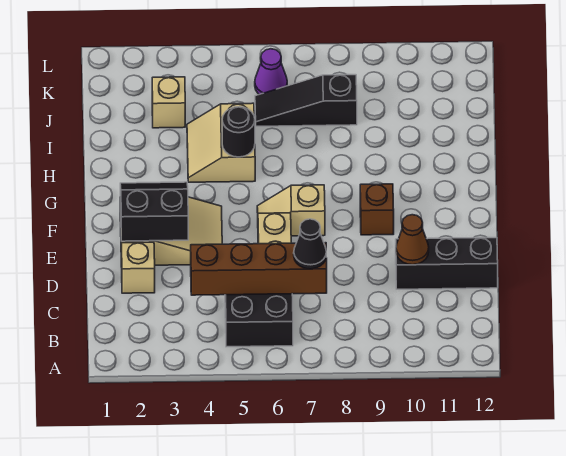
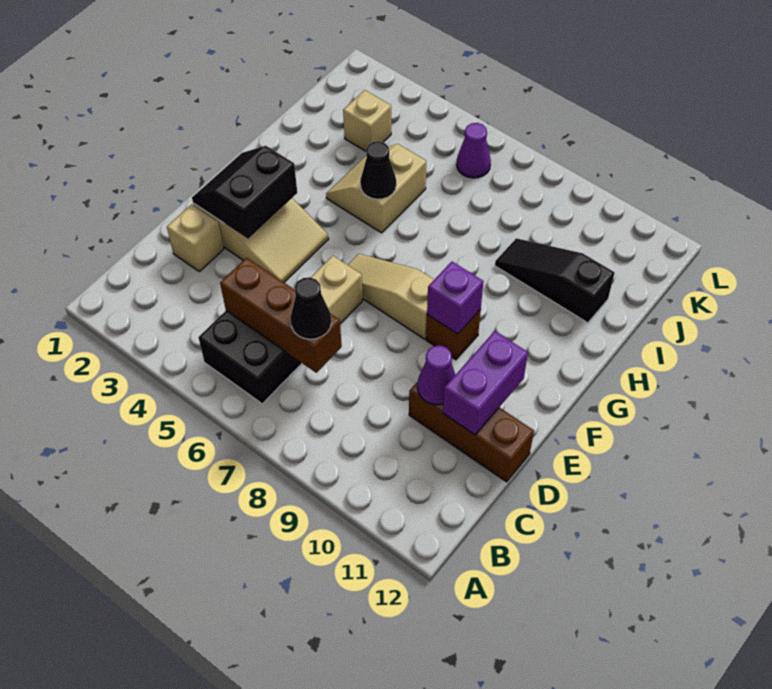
brown brick C4:C7 level 2 -> brown brick C5:C7 level 2
black brick D10:D12 level 1 -> brown brick D10:D12 level 1
brown cone D10 level 2 -> purple cone D10 level 2
none -> purple brick D11:E11 level 2
black slope E2:F3 level 2 top E -> black slope E2:F3 level 2 top 3
tan slope F6:F7 level 1 top 7 -> tan slope F6:F8 level 1 top 8
none -> purple brick F9 level 2
black round brick H5 level 2 -> black cone H5 level 2
black slope J6:J8 level 1 top 8 -> black slope I9:I11 level 1 top 11

